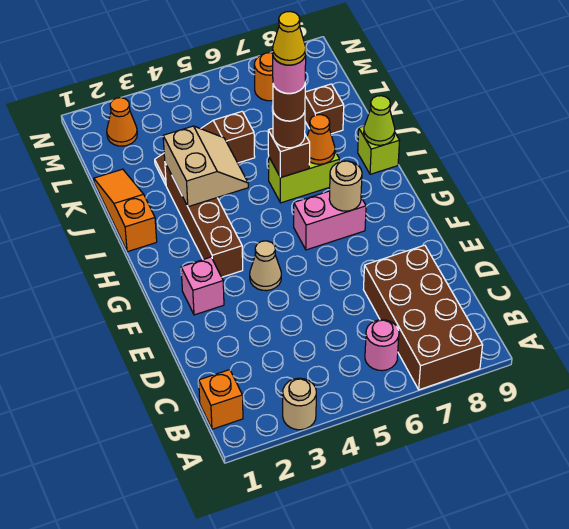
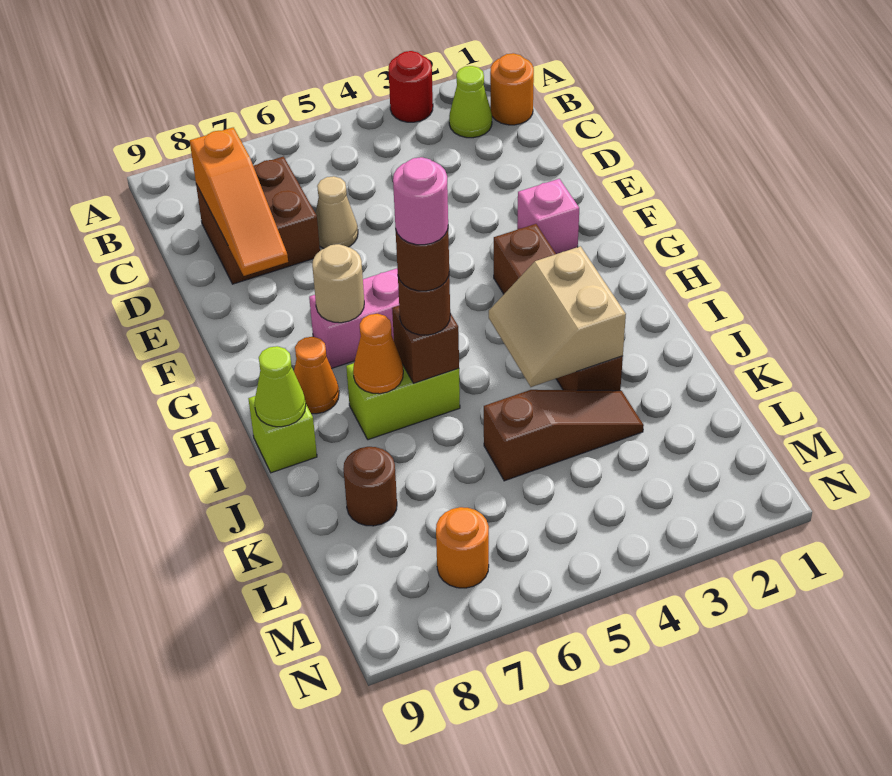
tan round brick A3 level 1 -> red round brick A3 level 1
brown brick A7:D8 level 1 -> brown brick C7:D8 level 1
orange brick B1 level 1 -> orange round brick B1 level 1
none -> lime cone B2 level 1
pink round brick B6 level 1 -> none
tan cone F4 level 1 -> tan cone D6 level 1
orange slope I1:K1 level 1 top I -> orange slope C8:E8 level 2 top C
yellow cone I6 level 6 -> none
brown brick K8 level 1 -> brown round brick K8 level 1
orange cone M2 level 1 -> orange cone H8 level 1

